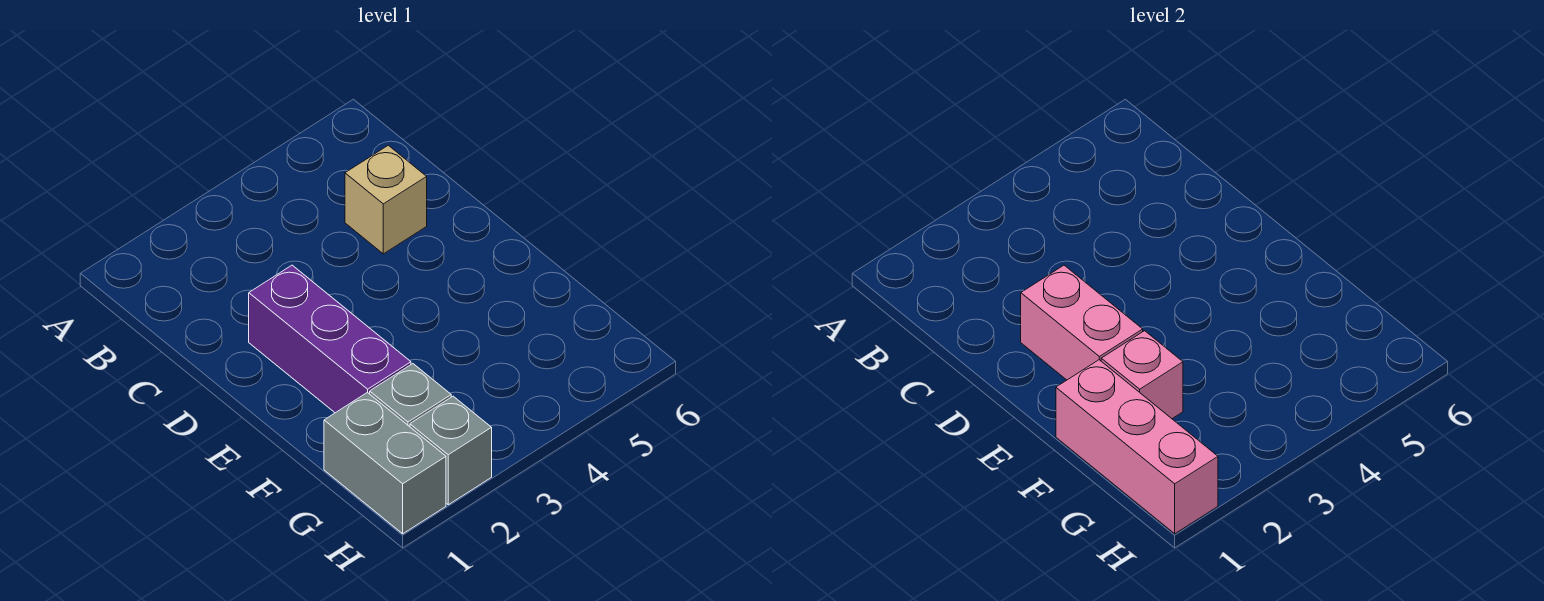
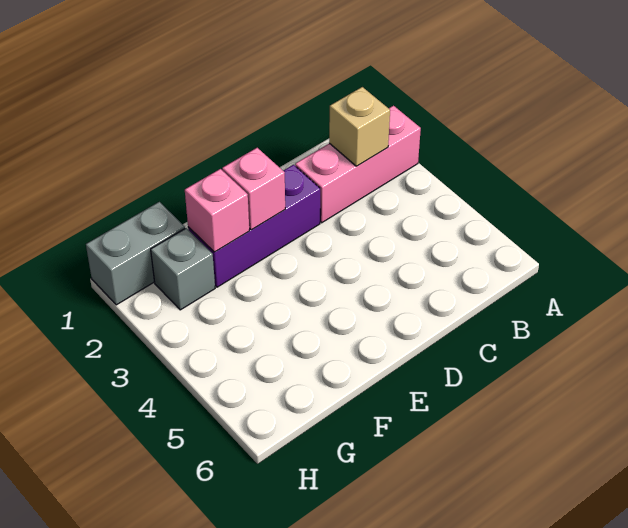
tan brick C5 level 1 -> tan brick B2 level 2
pink brick D2:E2 level 2 -> pink brick E2 level 2
pink brick F1:H1 level 2 -> pink brick A2:C2 level 1
grey brick H2 level 1 -> none

